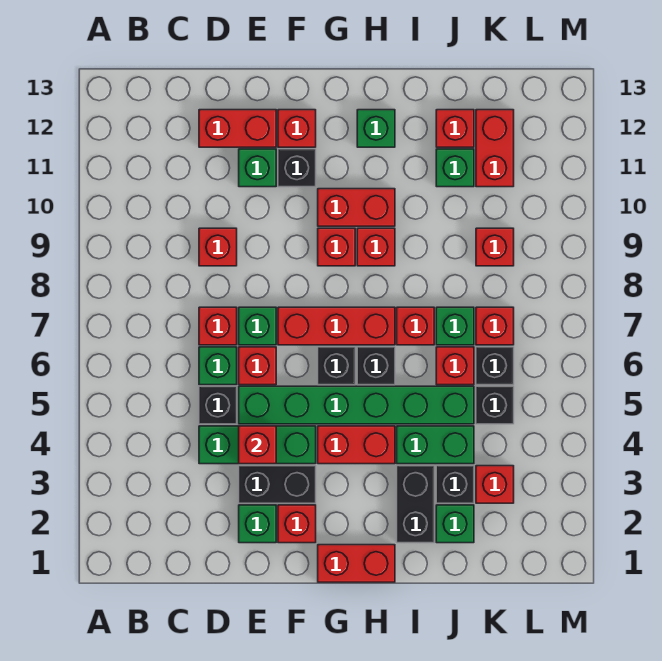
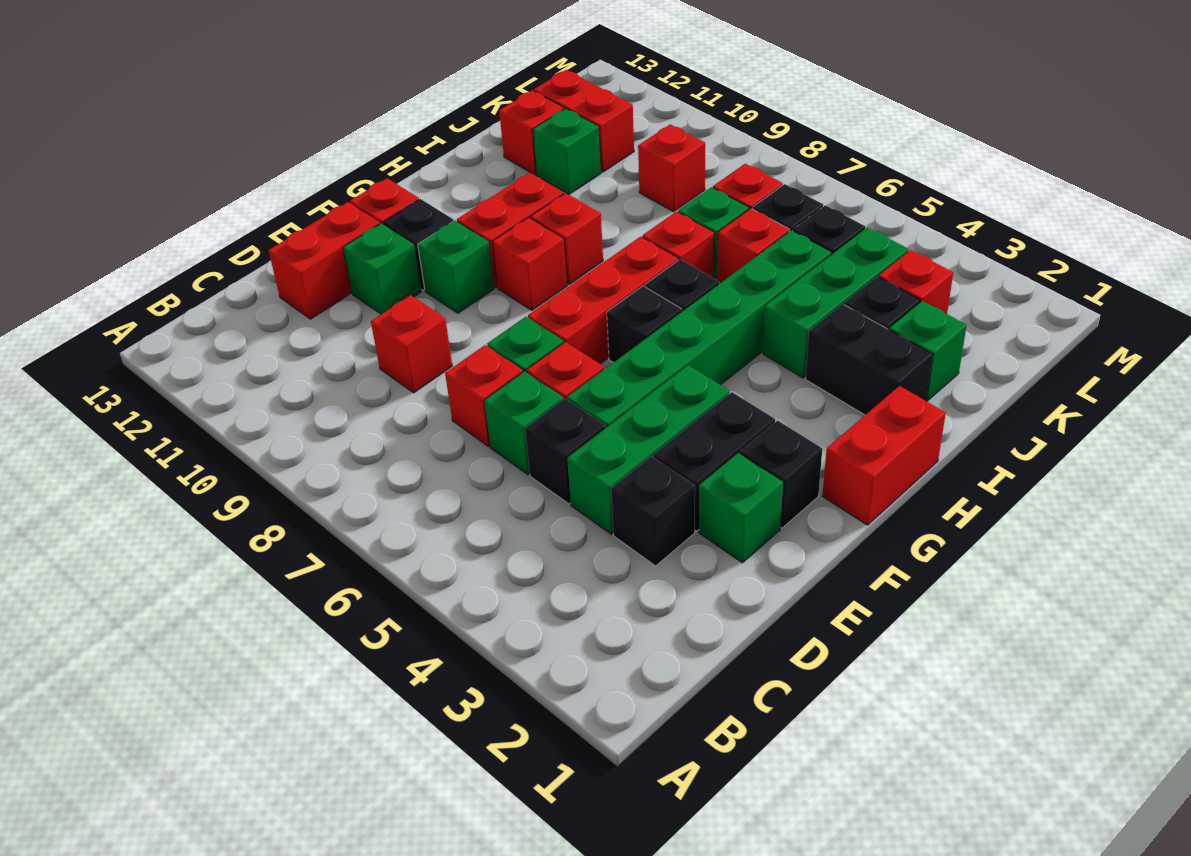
none -> black brick D3 level 1
red brick E4 level 2 -> none
red brick F2 level 1 -> black brick F2 level 1
red brick G4:H4 level 1 -> none
green brick H12 level 1 -> green brick F10 level 1
green brick I4:J4 level 1 -> green brick I4:K4 level 1

